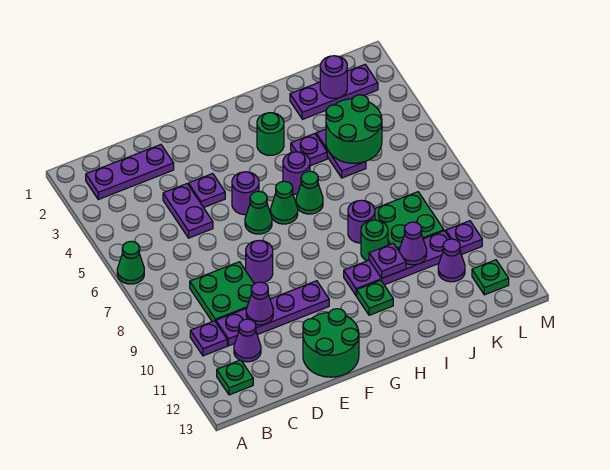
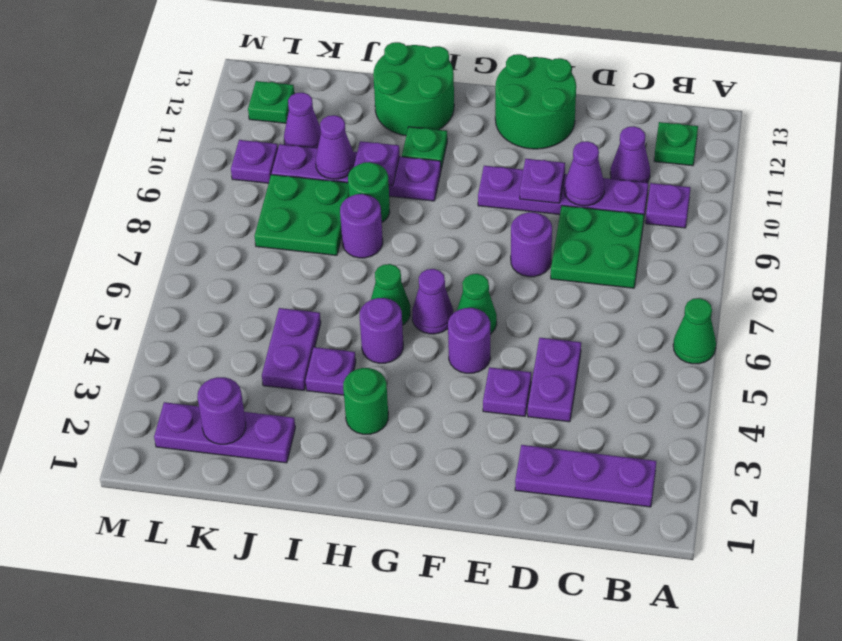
none -> purple plate E10 level 2
green cone G6 level 1 -> purple cone G6 level 1
green round brick J4:K5 level 2 -> green round brick H12:I13 level 1

